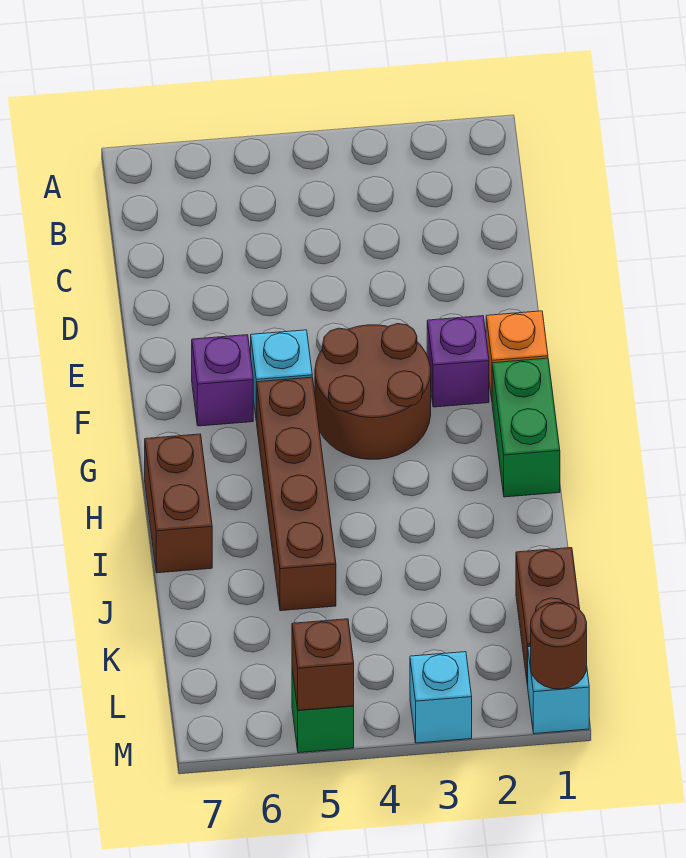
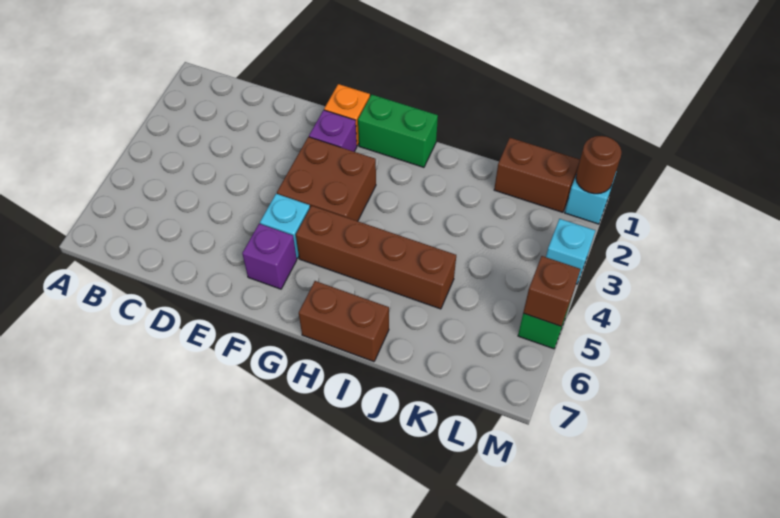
brown round brick F3:G4 level 1 -> brown brick F3:G4 level 1

